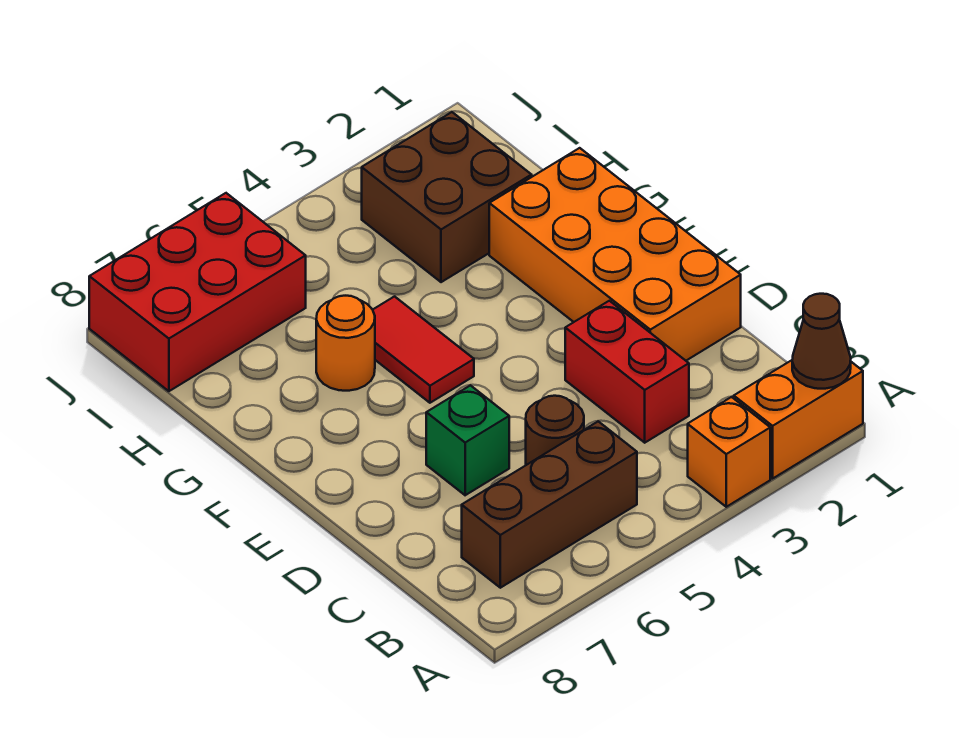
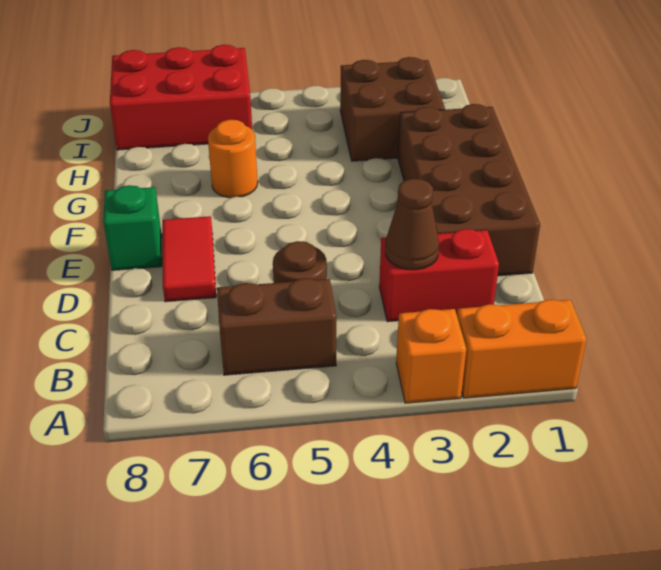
brown cone A1 level 2 -> brown cone C3 level 2
brown brick B5:B7 level 1 -> brown brick B5:B6 level 1
red brick C3:D3 level 1 -> red brick C2:C3 level 1
orange brick D1:G2 level 1 -> brown brick D1:G2 level 1
green brick D6 level 1 -> green brick E8 level 1
red tile F5:G5 level 1 -> red tile D7:E7 level 1

